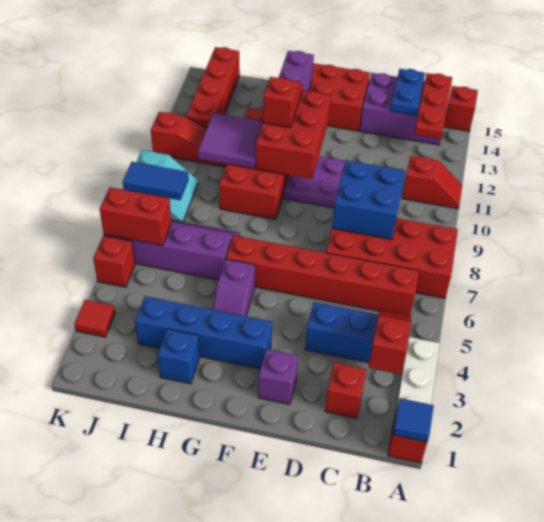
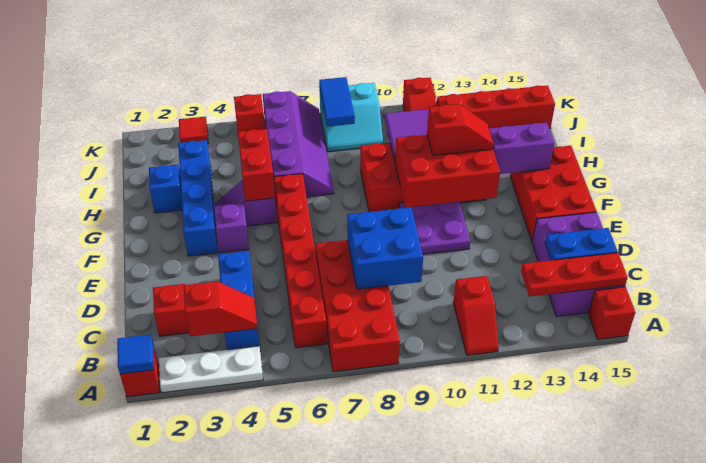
purple brick E2 level 1 -> purple brick F4 level 1
red brick J6:K6 level 2 -> red brick G5:H5 level 2

